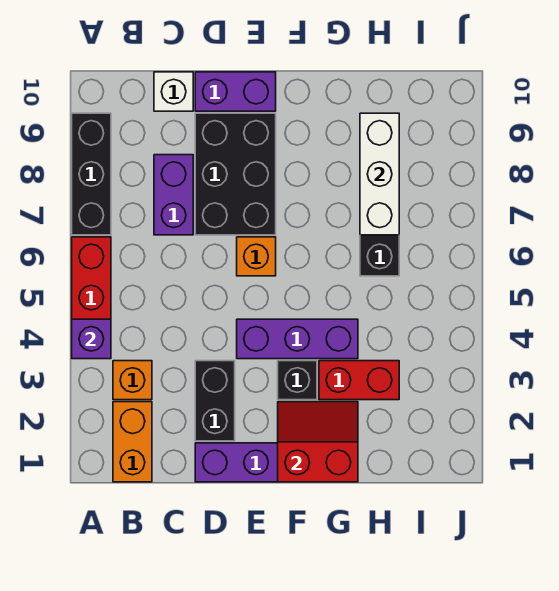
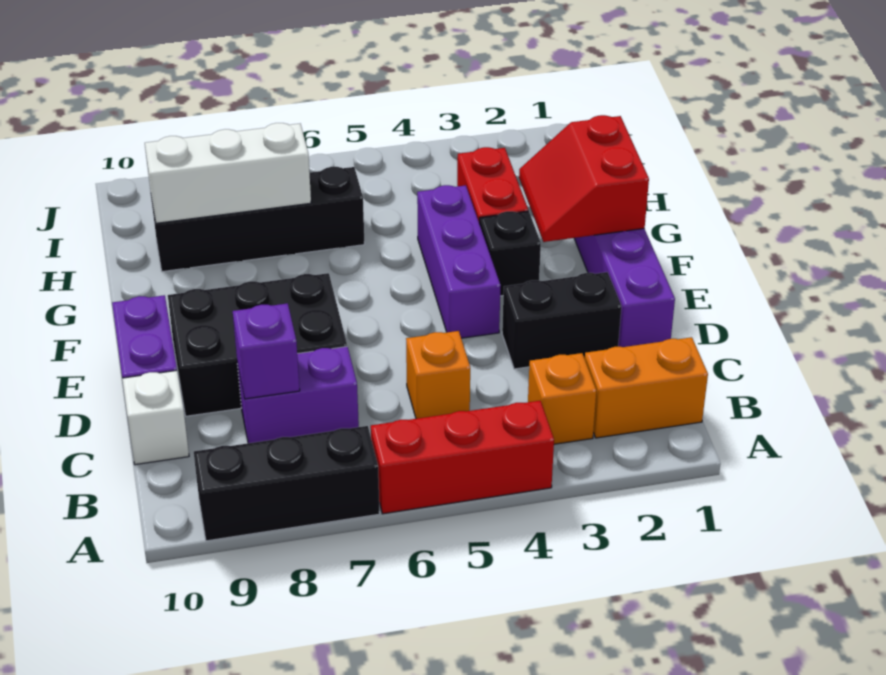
purple brick A4 level 2 -> purple brick C8 level 2
orange brick E6 level 1 -> orange brick C5 level 1

